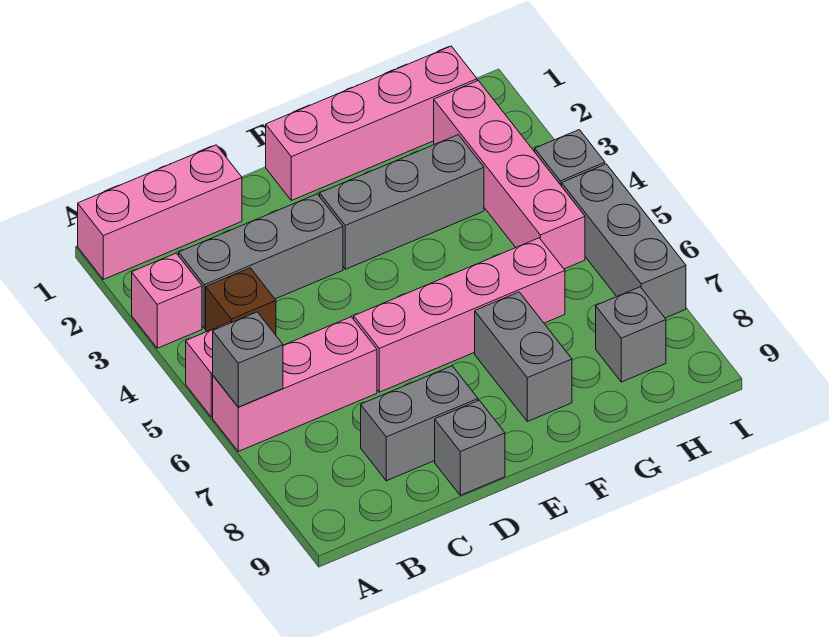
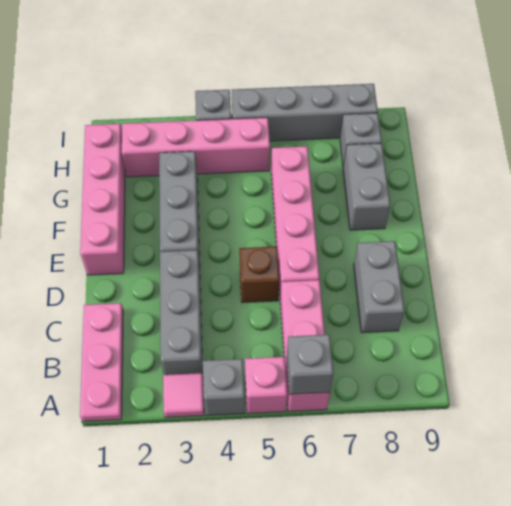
pink brick A1:C1 level 1 -> pink plate A1:C1 level 1
pink brick A3 level 1 -> pink tile A3 level 1
brown brick B4 level 1 -> brown brick D5 level 1
grey brick D9 level 1 -> grey brick A4 level 1
grey brick F7:F8 level 1 -> grey brick F8:G8 level 1
grey brick I5:I7 level 1 -> grey brick I5:I8 level 1

